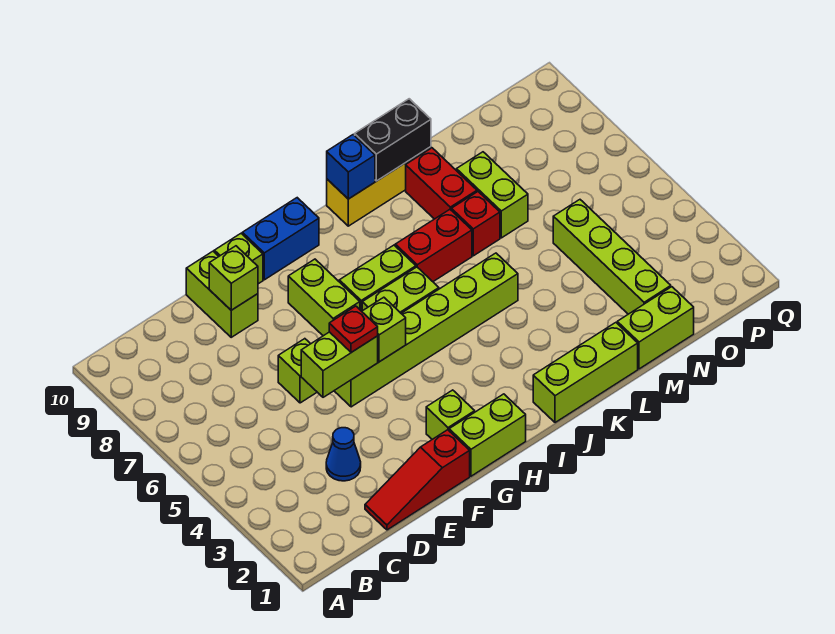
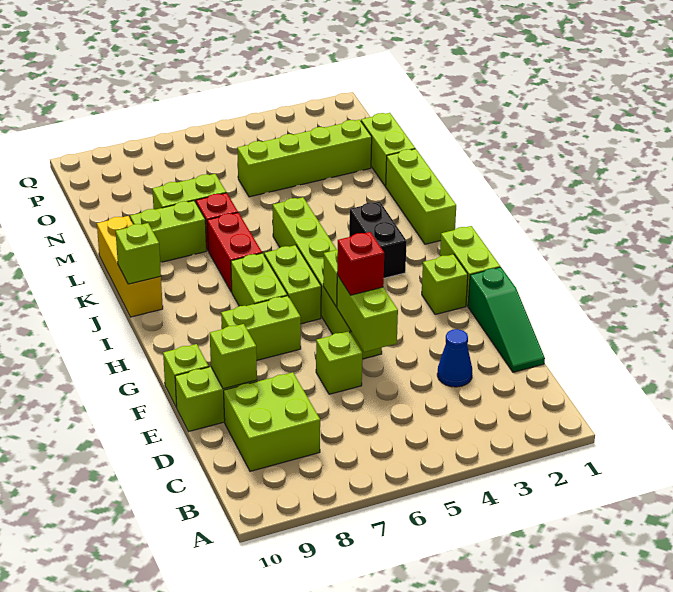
none -> lime brick C8:D9 level 1
red slope D1:F1 level 1 top F -> green slope D1:F1 level 1 top F
red plate F5 level 3 -> red brick F5 level 3
blue brick G10:H10 level 1 -> none
blue brick J10 level 2 -> lime brick J10 level 2
black brick K10:L10 level 2 -> black brick I3:J3 level 1
red brick L8:L9 level 1 -> lime brick L8:L9 level 1

